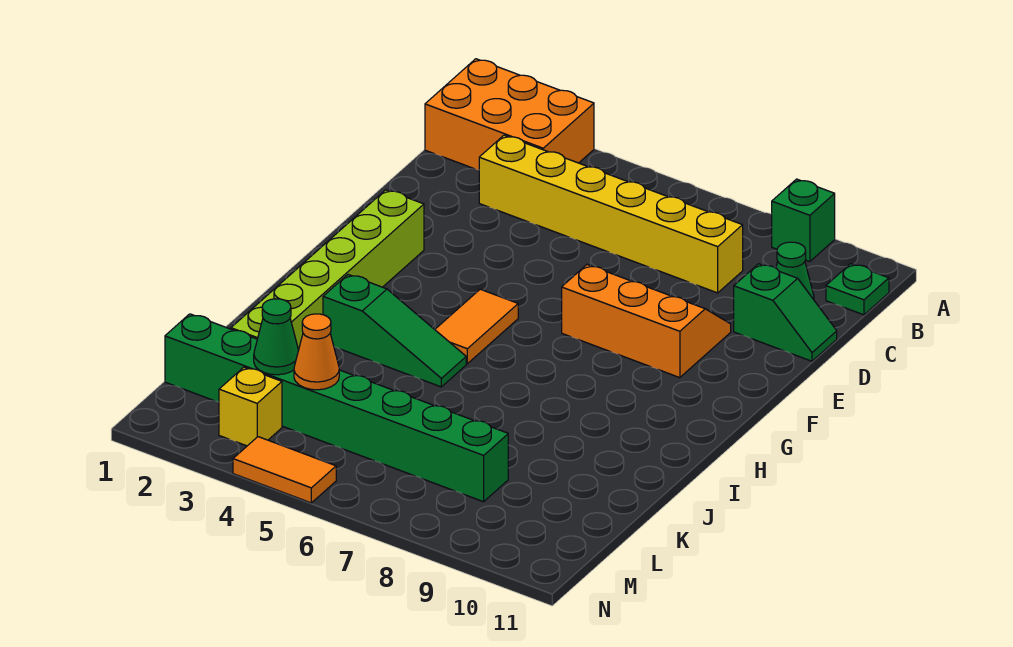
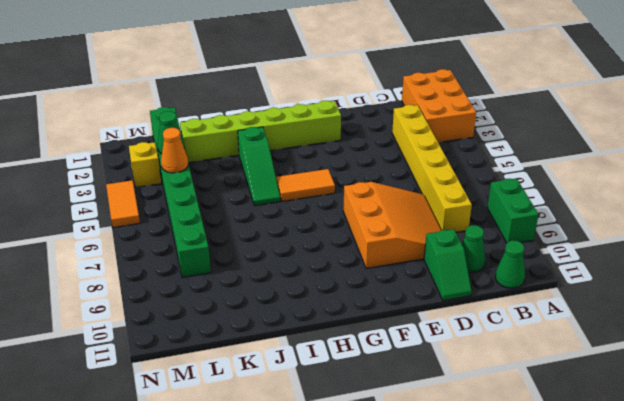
green brick A9 level 1 -> green brick A8:A9 level 1
green plate B11 level 1 -> green cone B11 level 1
orange slope E7:F9 level 1 top F -> orange slope D7:F9 level 1 top F

